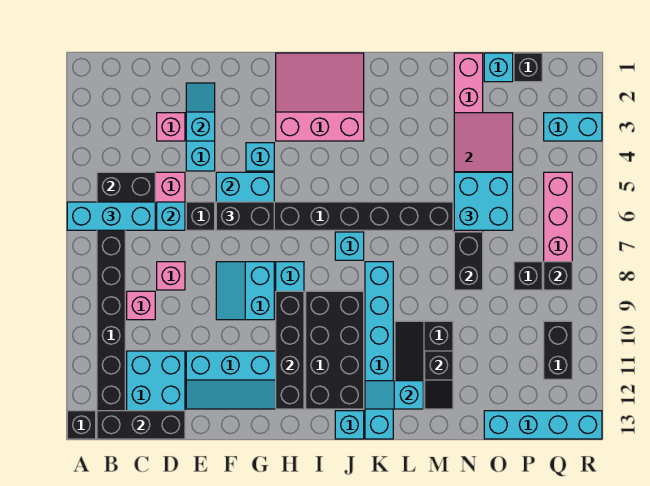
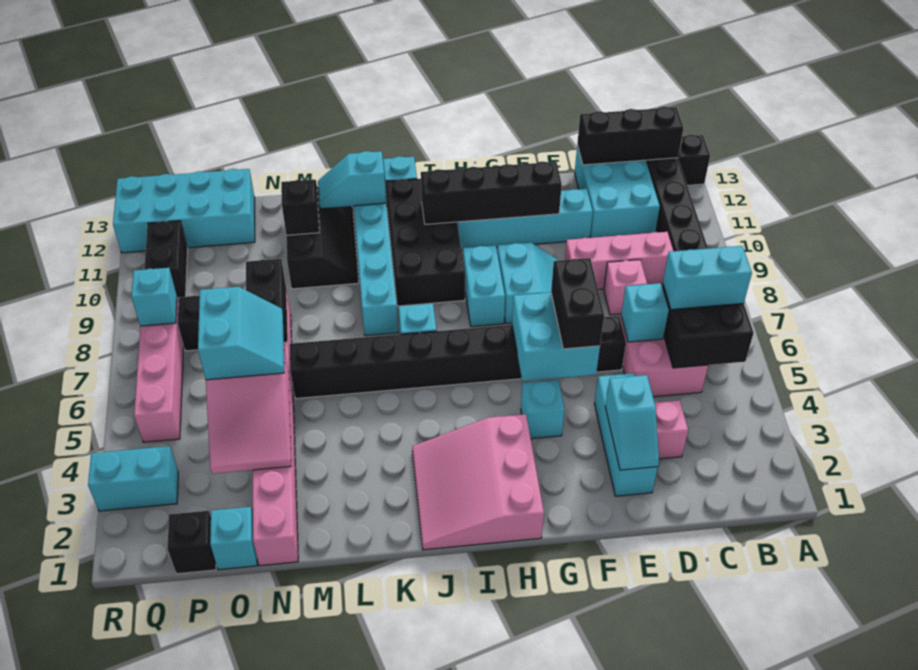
cyan brick A6:C6 level 3 -> cyan brick B6:C6 level 3
pink brick C9 level 1 -> pink brick C9:E9 level 1
black brick F6:G6 level 3 -> black brick F5:F6 level 3
pink slope H1:J3 level 1 top 3 -> pink slope H1:J3 level 1 top H
black brick H9:H12 level 2 -> black brick F11:I11 level 2
cyan slope K12:L12 level 2 top L -> cyan slope K12:L12 level 2 top K
cyan brick N5:O6 level 3 -> cyan slope N5:O6 level 3 top O
cyan brick O13:R13 level 1 -> cyan brick O12:R13 level 1
black brick Q8 level 2 -> cyan brick Q8 level 2

